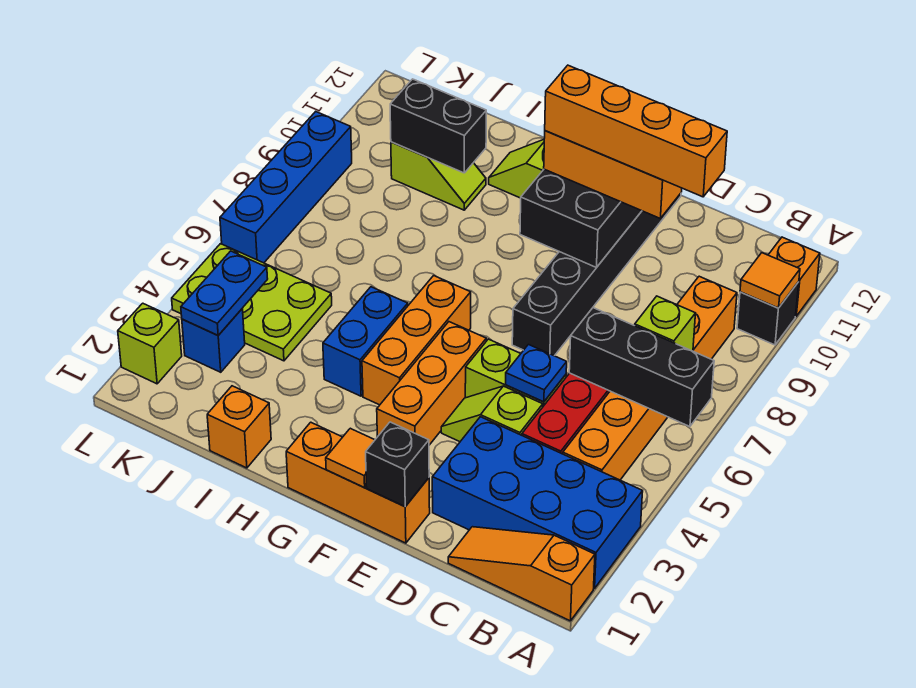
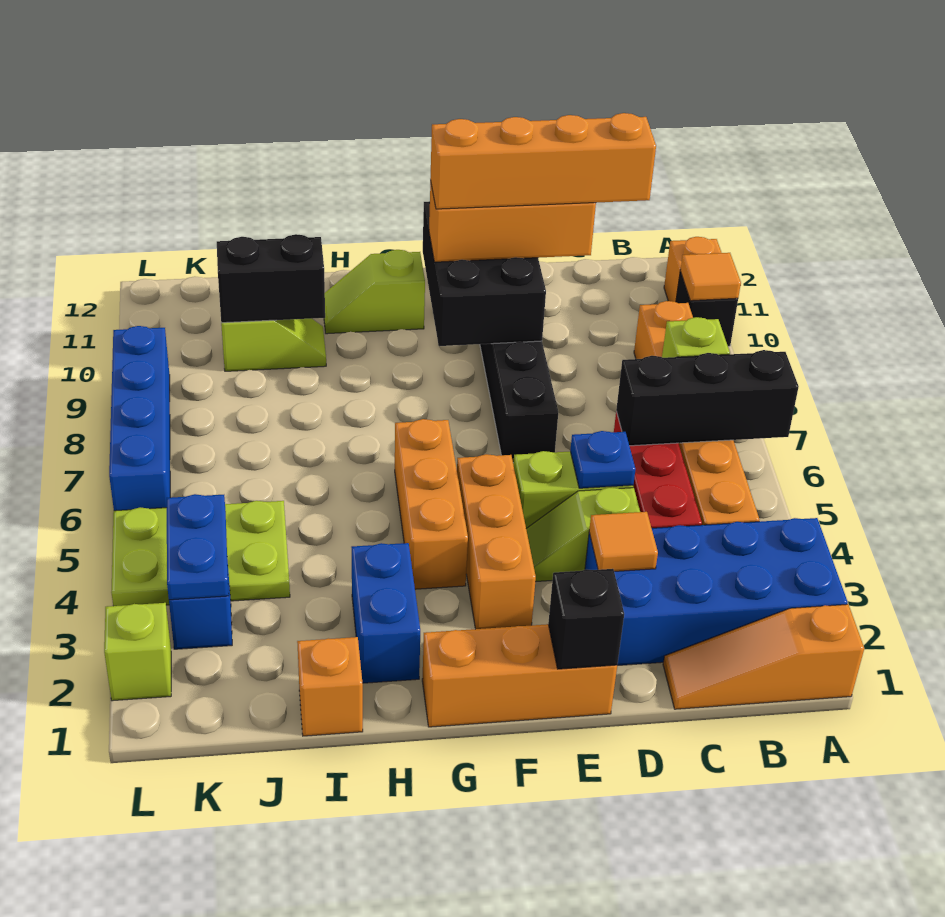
orange tile F1 level 2 -> orange tile D3 level 2
blue brick H4:H5 level 1 -> blue brick H2:H3 level 1

